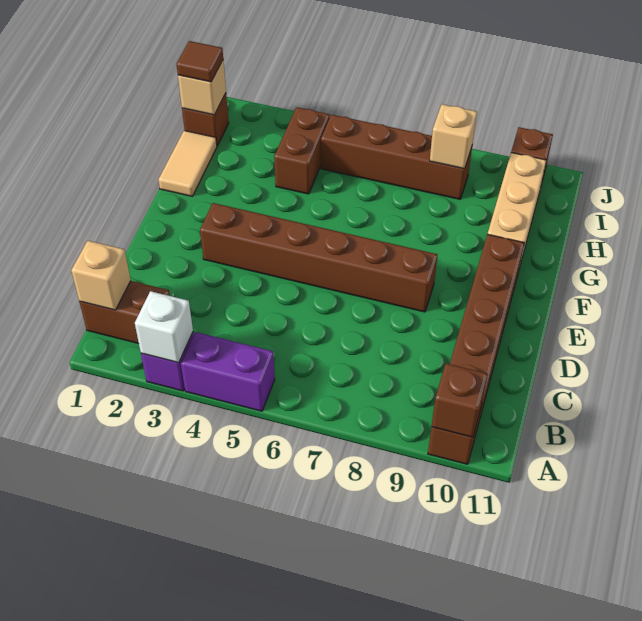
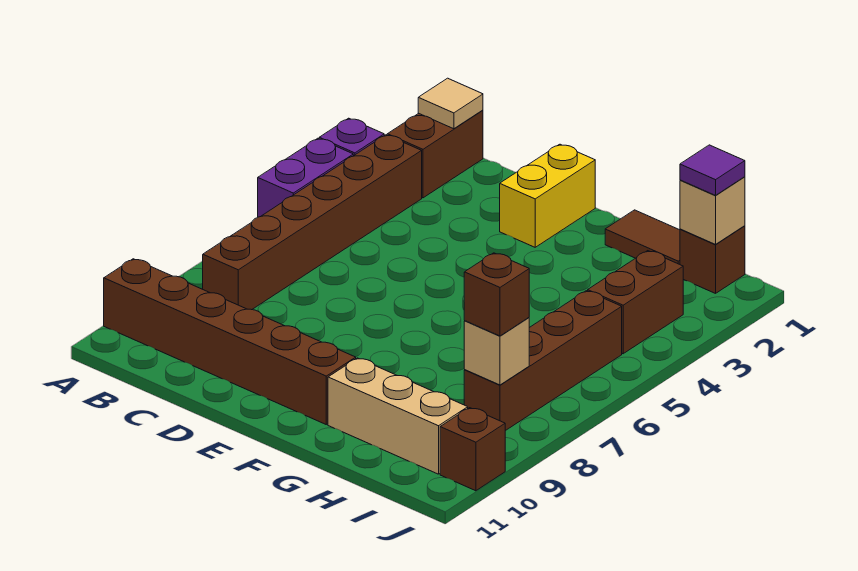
white brick A3 level 2 -> none
brown brick A10 level 2 -> brown brick I8 level 3
tan brick B1 level 2 -> tan tile B1 level 2
none -> yellow brick E1:E2 level 1
brown brick E3:E8 level 1 -> brown brick B3:B8 level 1
tan tile G1:H1 level 1 -> brown tile G1:H1 level 1
brown brick H4:I4 level 1 -> brown brick I3:I4 level 1
brown tile I1 level 3 -> purple tile I1 level 3

